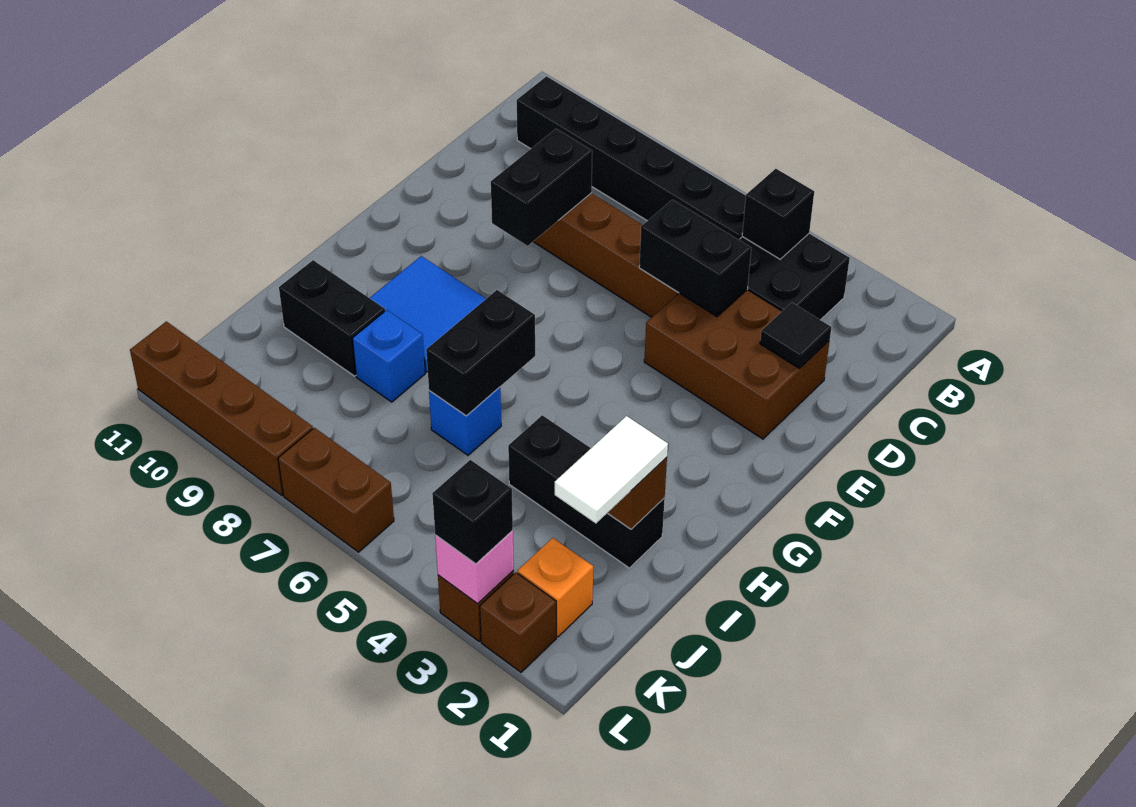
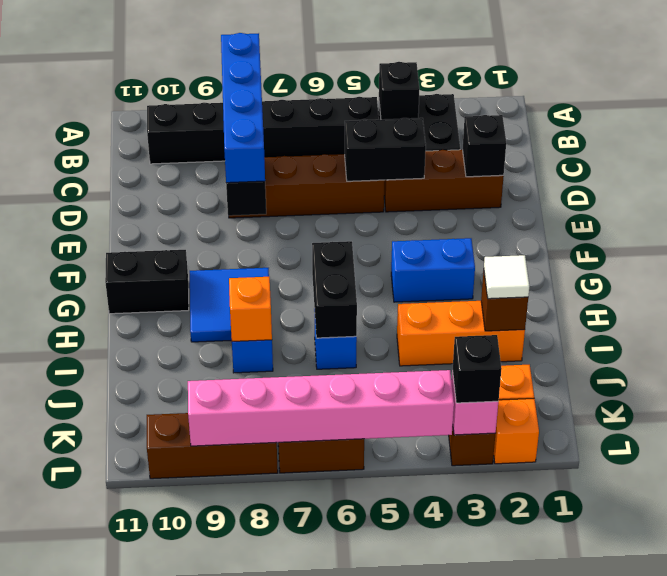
none -> blue brick B8:E8 level 3
brown brick D2:E4 level 1 -> brown brick D2:D4 level 1
black tile D2 level 2 -> black brick D2 level 2
none -> blue brick G3:G4 level 1
black brick I2:I4 level 1 -> orange brick I2:I4 level 1
white tile I2:J2 level 3 -> white tile I2 level 3
none -> orange brick I8 level 2
black brick I9:I10 level 1 -> black brick G10:G11 level 1
brown brick L2 level 1 -> orange brick L2 level 1
none -> pink brick L4:L9 level 2
brown brick L8:L11 level 1 -> brown brick L8:L10 level 1

